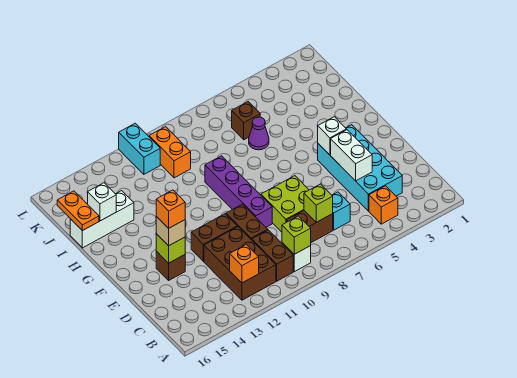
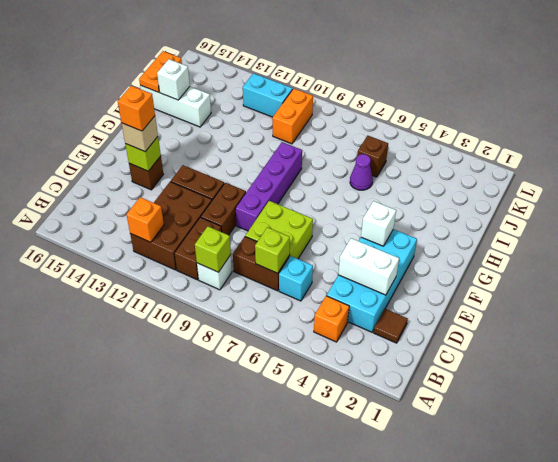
none -> brown tile C2 level 1
white brick D4:E4 level 2 -> white brick D3:D4 level 2
cyan brick K11:L11 level 1 -> cyan brick K11:K12 level 1

